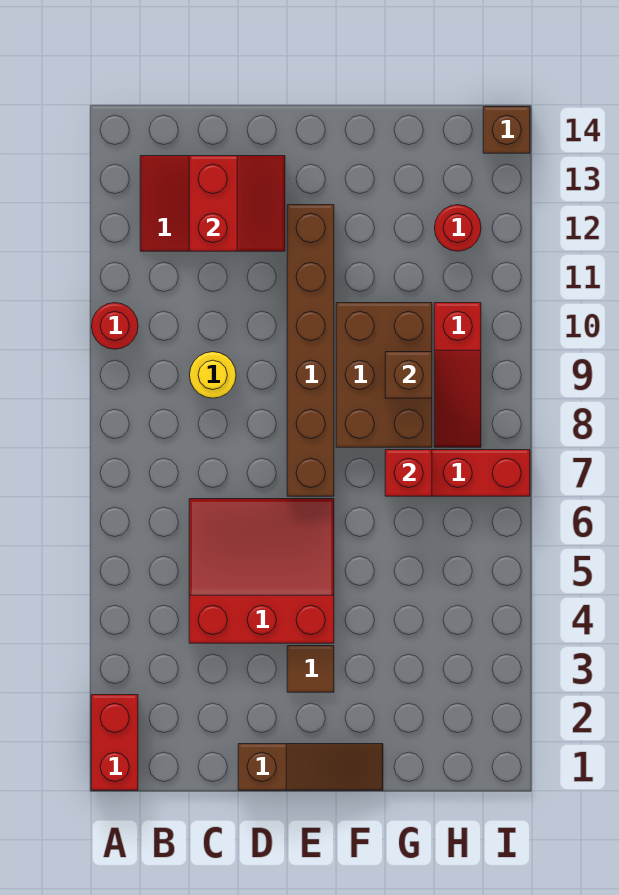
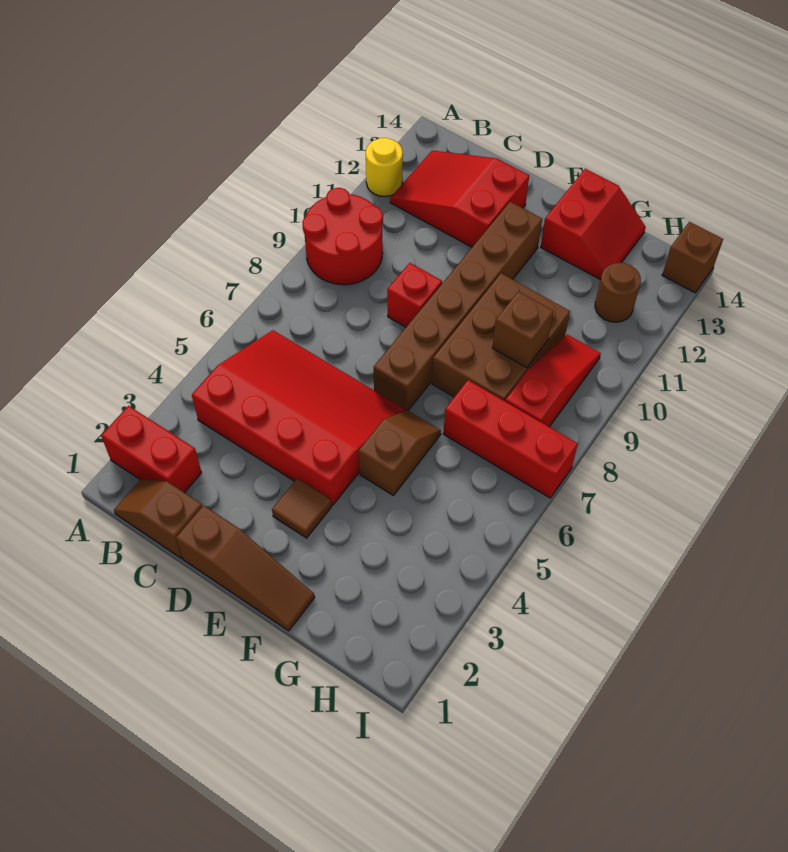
red brick A1:A2 level 1 -> red brick A2:B2 level 1
red round brick A10 level 1 -> red round brick A9:B10 level 1
none -> brown slope B1:C1 level 1 top C
red slope C4:E6 level 1 top 4 -> red slope B4:E6 level 1 top 4
yellow round brick C9 level 1 -> yellow round brick A12 level 1
red slope C12:D13 level 2 top C -> red slope F13:G14 level 1 top F
none -> brown slope F5:F6 level 1 top 5
red brick G7 level 2 -> red brick D9 level 1
red slope H8:H10 level 1 top 10 -> red slope H8:H10 level 1 top 8
red round brick H12 level 1 -> brown round brick H12 level 1

